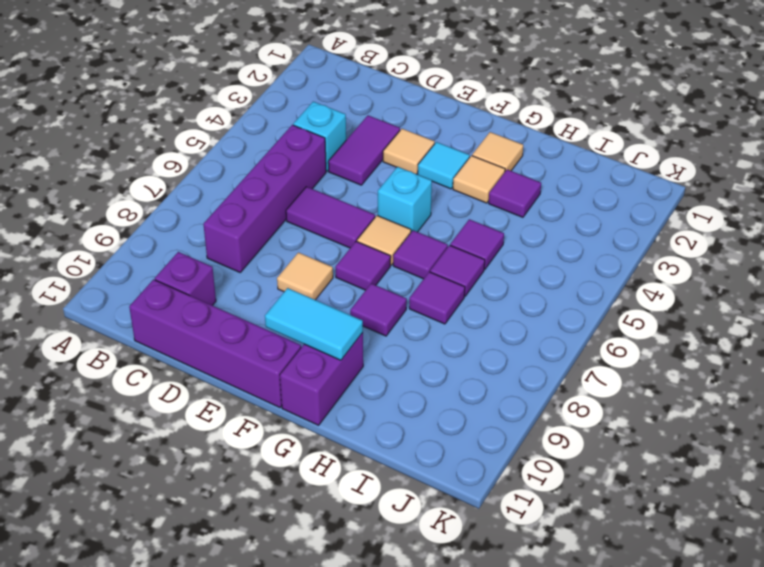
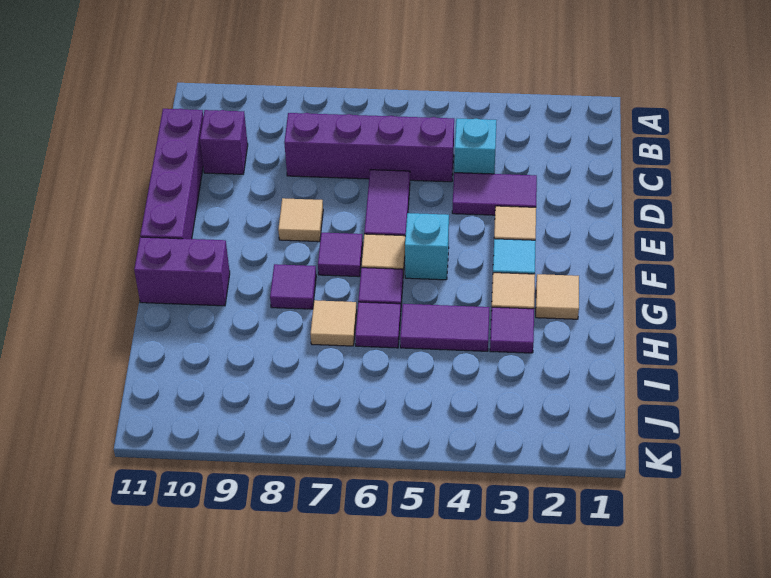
cyan tile F10:G10 level 2 -> none
purple tile H5 level 1 -> purple tile H4:H5 level 1
purple tile H7 level 1 -> tan tile H7 level 1

